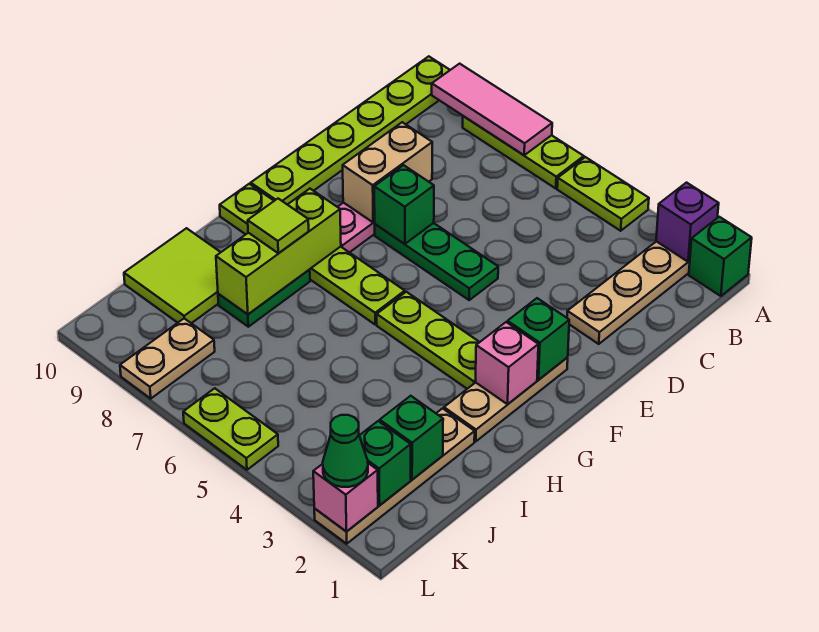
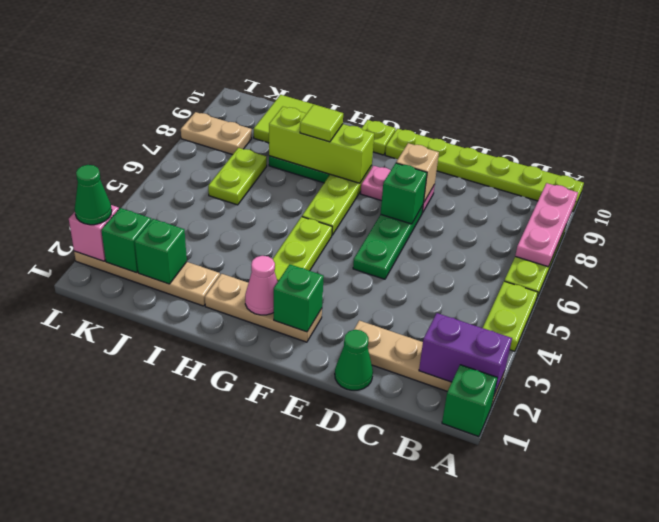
purple brick A2 level 2 -> purple brick A2:B2 level 2
pink tile A7:A9 level 2 -> pink plate A7:A9 level 2
none -> green cone D1 level 1
tan brick D8:E8 level 2 -> tan brick E8 level 2
pink brick G2 level 2 -> pink cone G2 level 2
lime plate L5:L6 level 1 -> lime plate J6:J7 level 1

